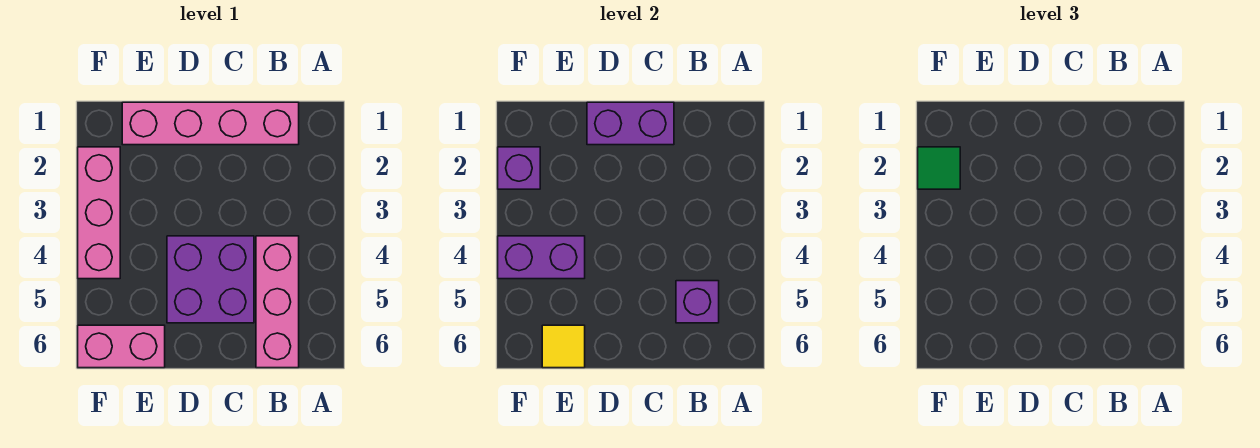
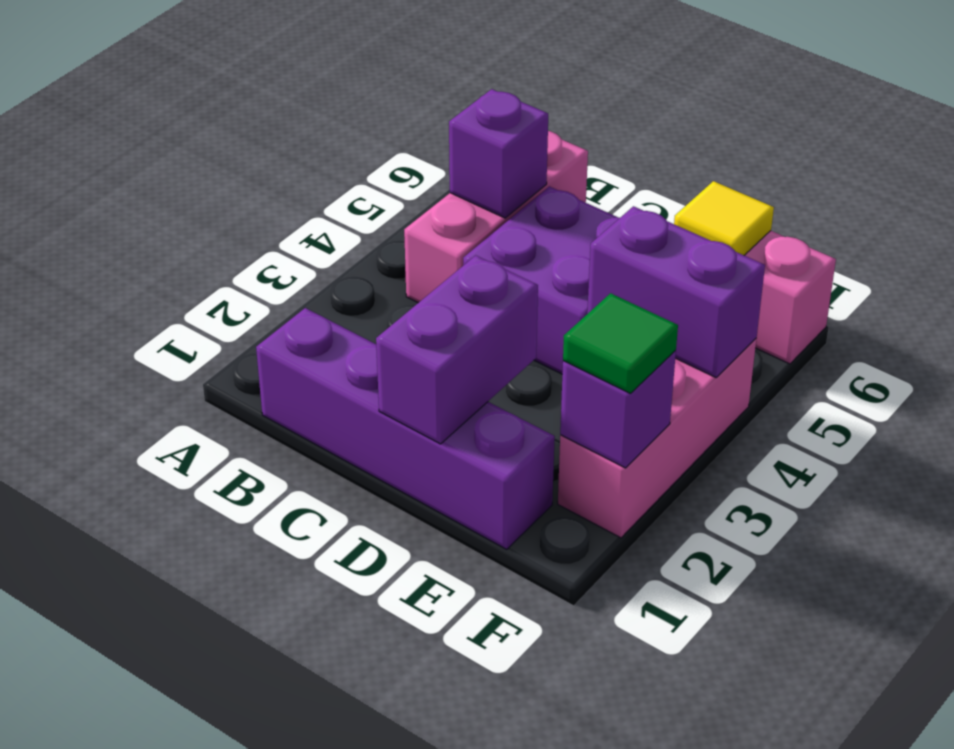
pink brick B1:E1 level 1 -> purple brick B1:E1 level 1
purple brick C1:D1 level 2 -> purple brick D1:D2 level 2

